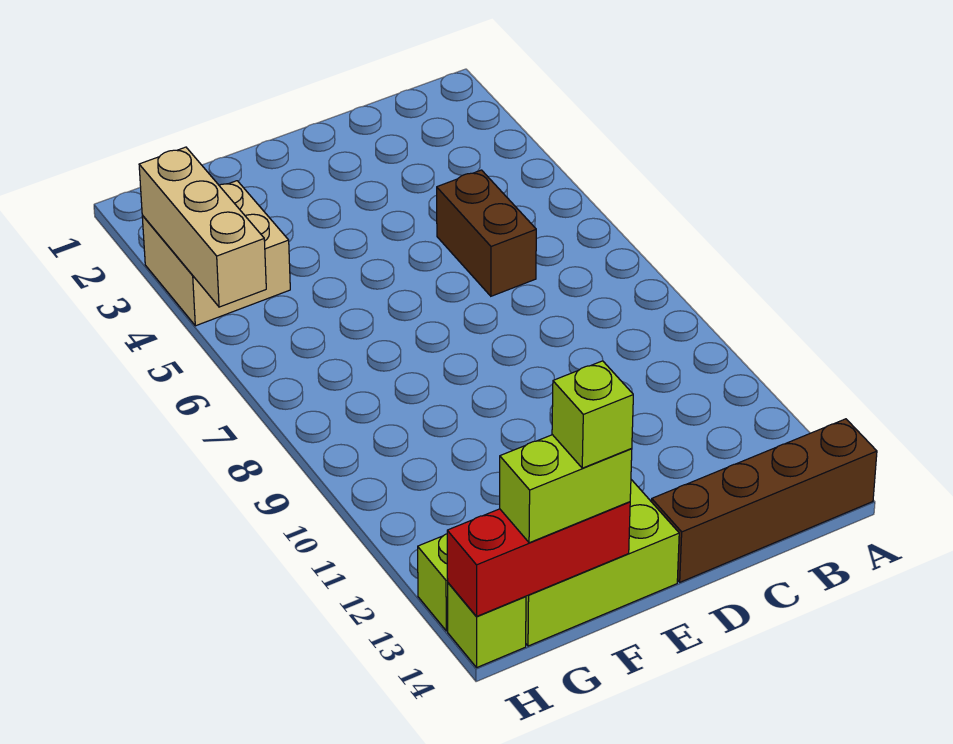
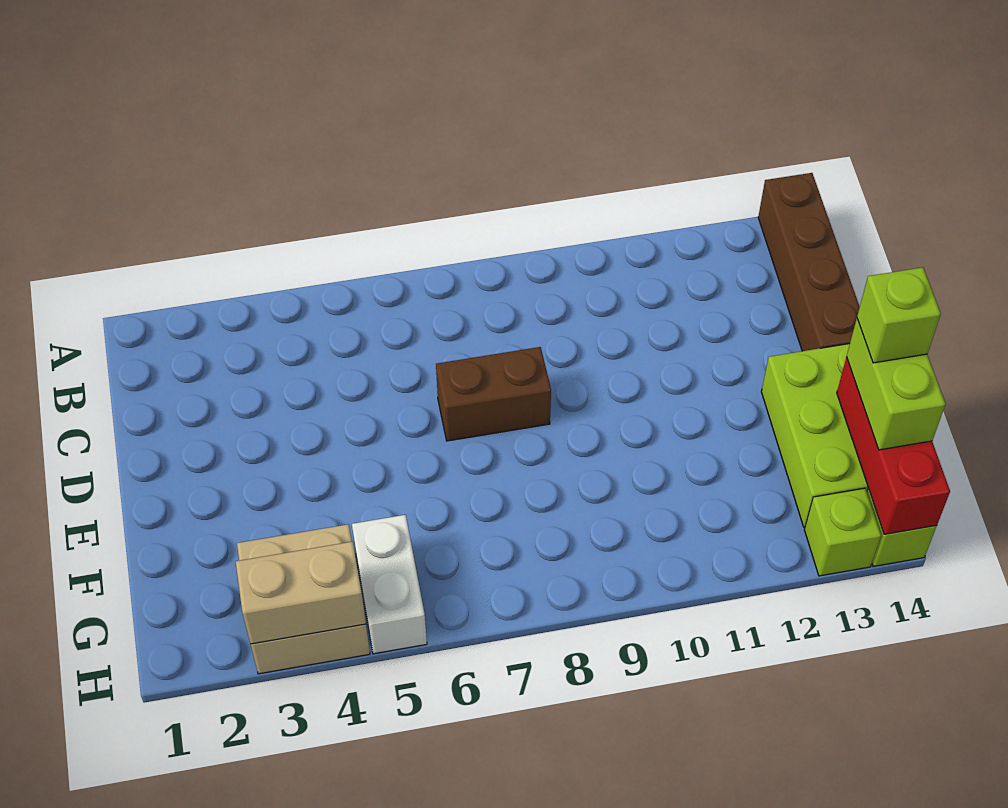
brown brick C5:C6 level 1 -> brown brick D7:D8 level 1
none -> white brick G5:H5 level 1
tan brick H3:H5 level 2 -> tan brick H3:H4 level 2

